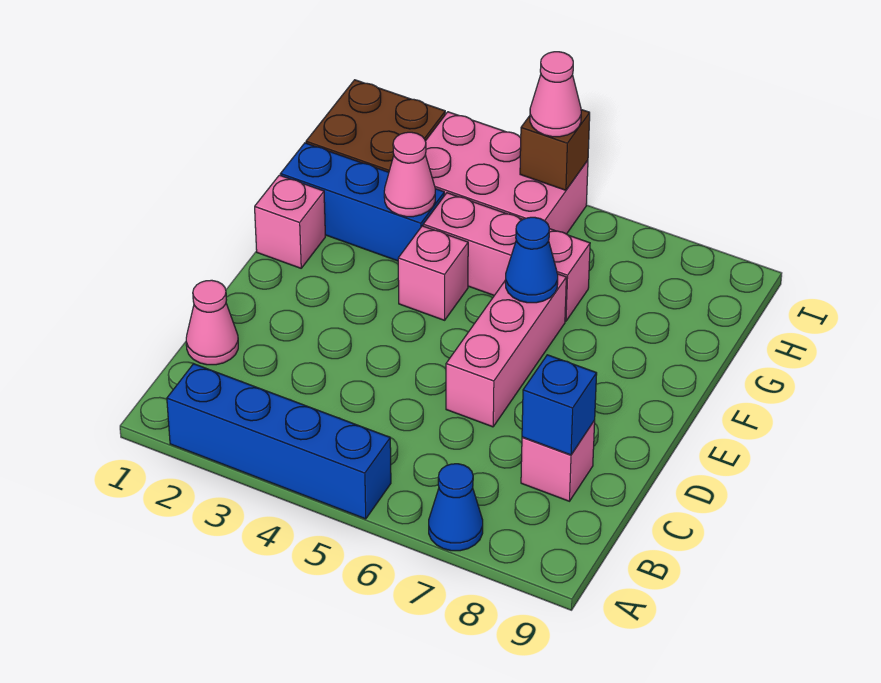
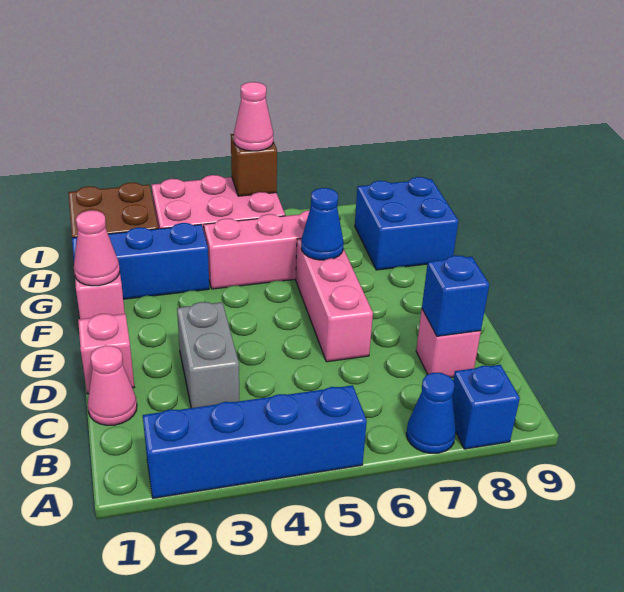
none -> blue brick A8 level 1
none -> grey brick C3:D3 level 1
pink brick F4 level 1 -> pink brick D1 level 1
pink cone G3 level 2 -> pink cone F1 level 2
none -> blue brick G8:H9 level 1

